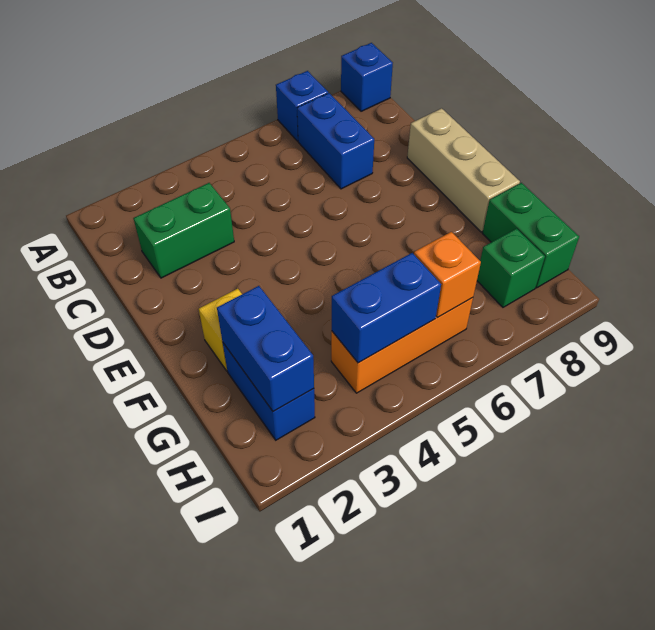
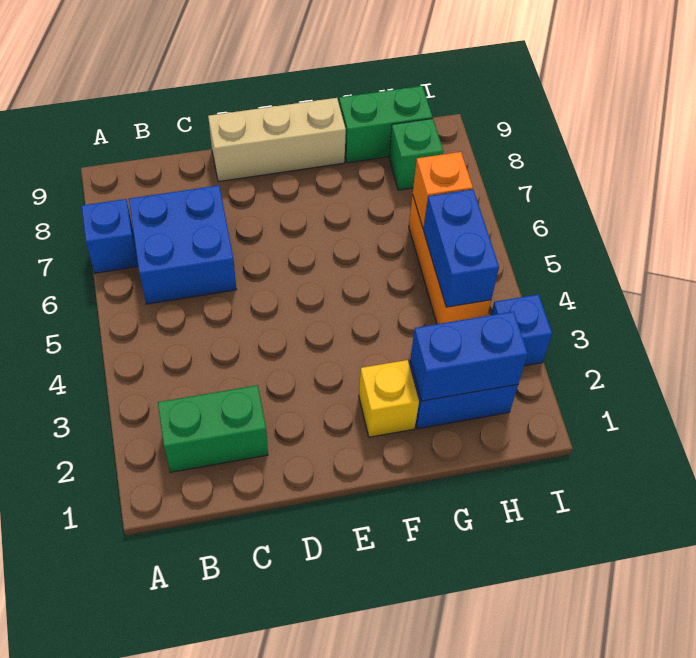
blue brick A9 level 1 -> blue brick I3 level 1
blue brick B7:C7 level 1 -> blue brick B6:C7 level 1
green brick C2:C3 level 1 -> green brick B2:C2 level 1

